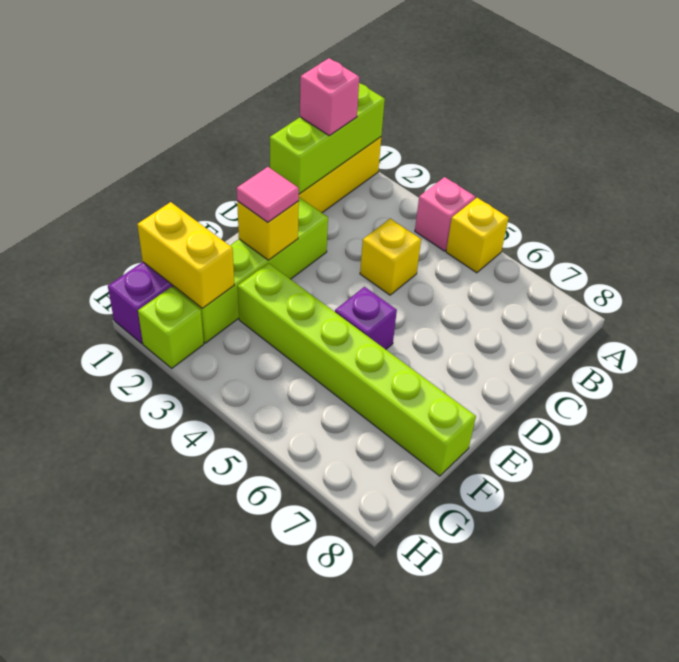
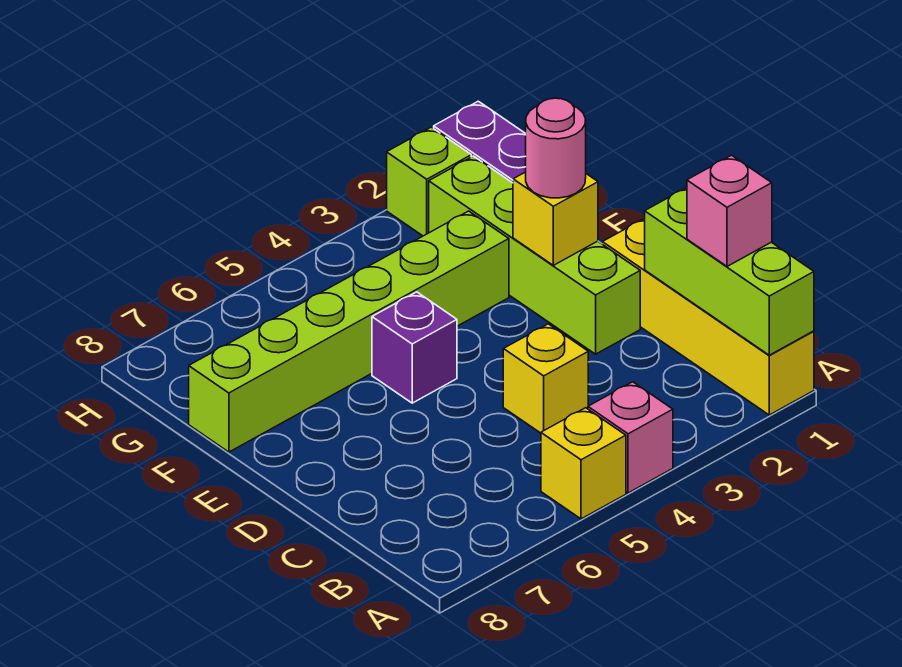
pink tile E2 level 3 -> pink round brick E2 level 3
yellow brick G1:G2 level 2 -> none

